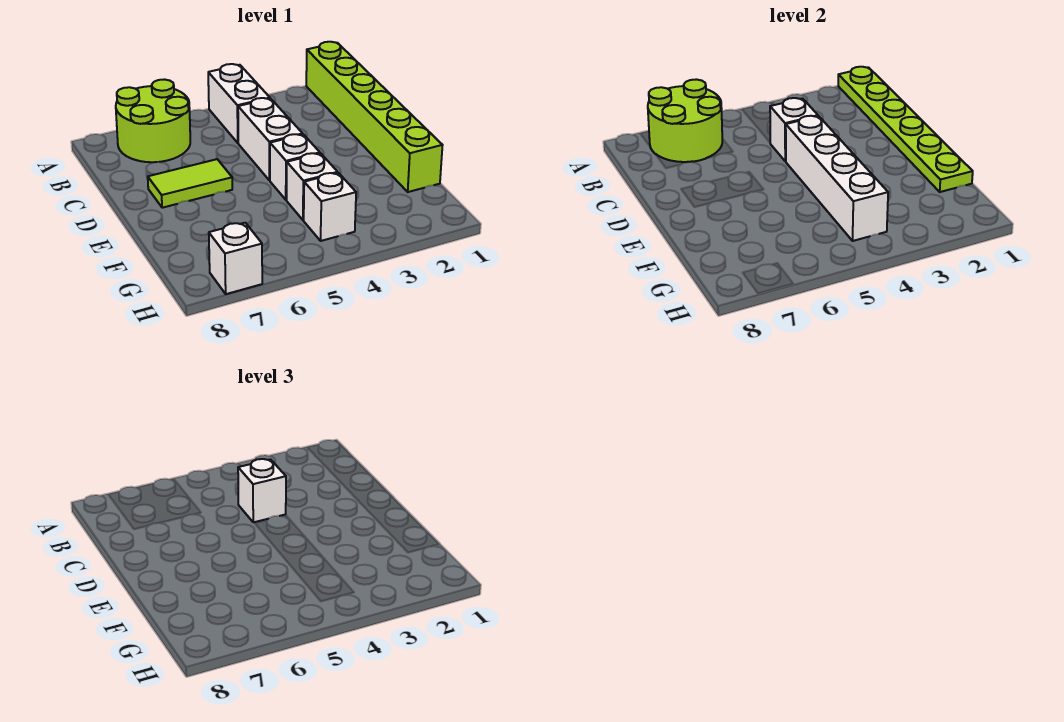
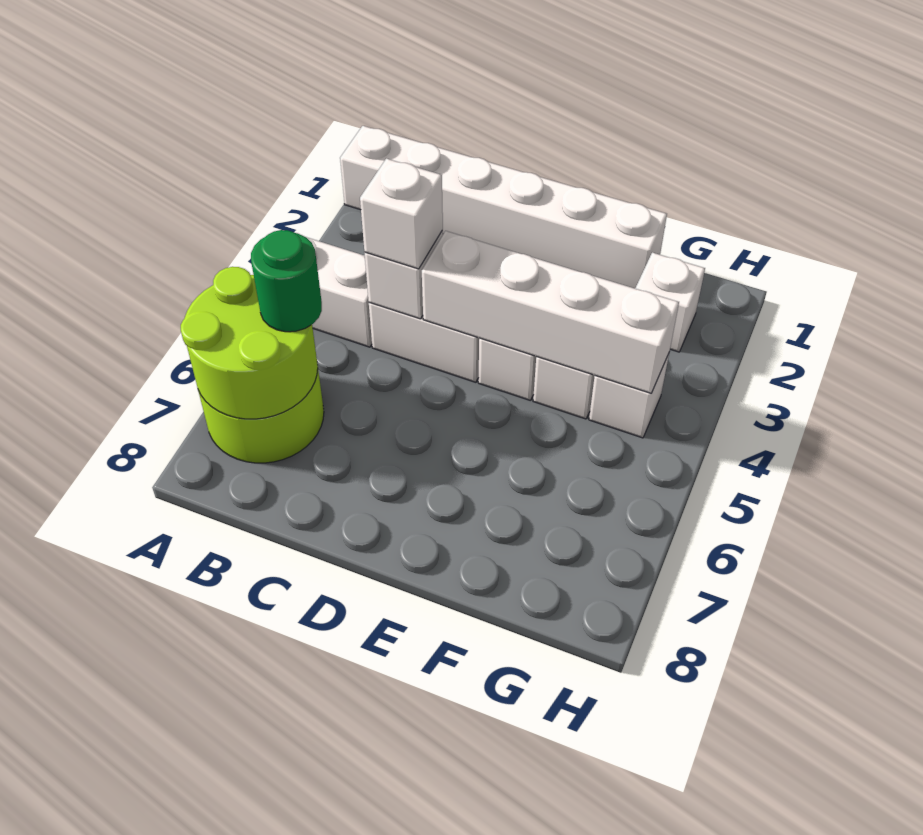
lime brick A1:F1 level 1 -> white brick A1:F1 level 1
lime plate A1:F1 level 2 -> none
none -> green round brick B6 level 3
lime tile D6:D7 level 1 -> none
white brick H7 level 1 -> white brick G2 level 1

